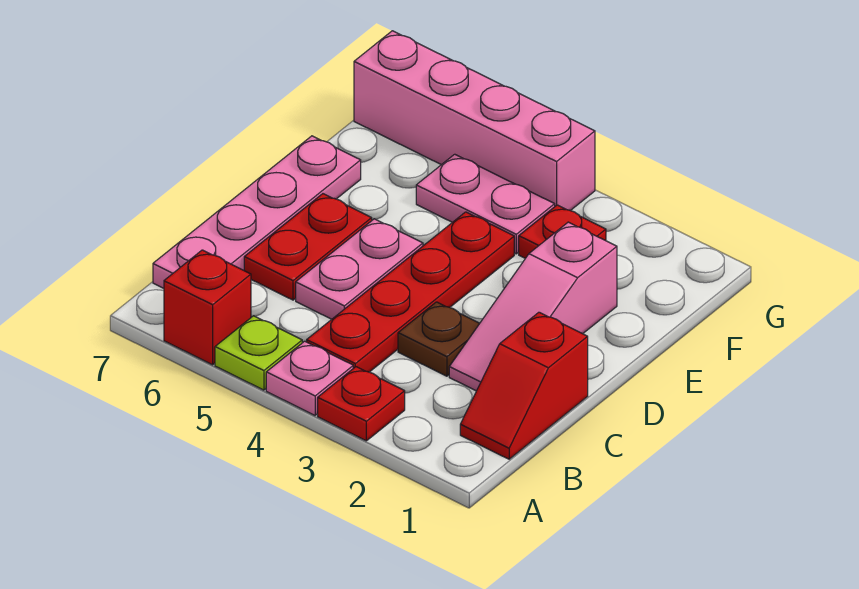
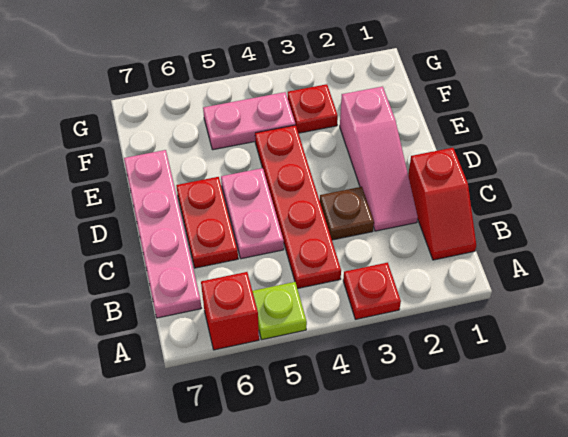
pink plate A4 level 1 -> none
pink brick G4:G7 level 1 -> none

